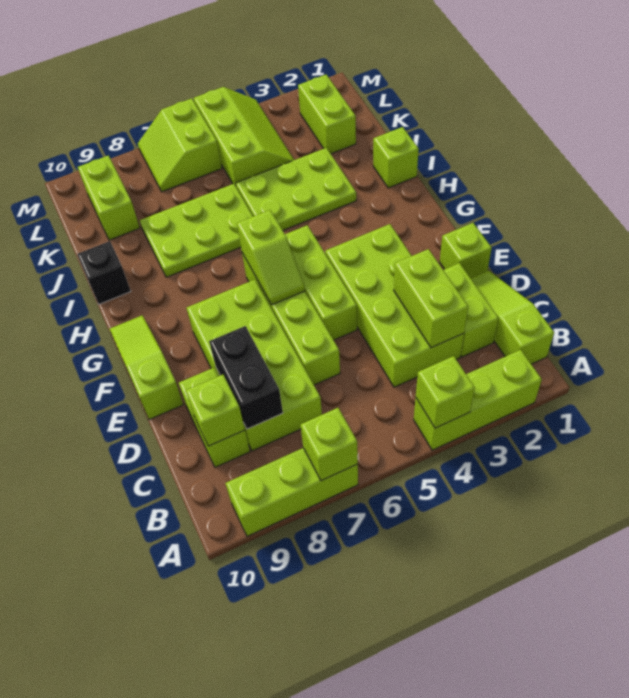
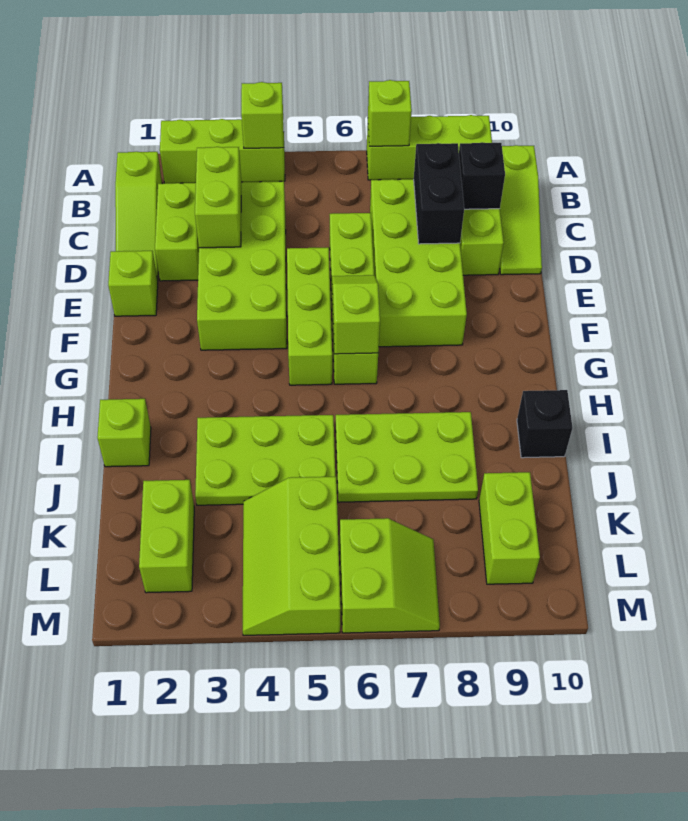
lime brick C9 level 2 -> black brick C9 level 2
lime slope E10:G10 level 1 top E -> lime slope B10:D10 level 1 top B

